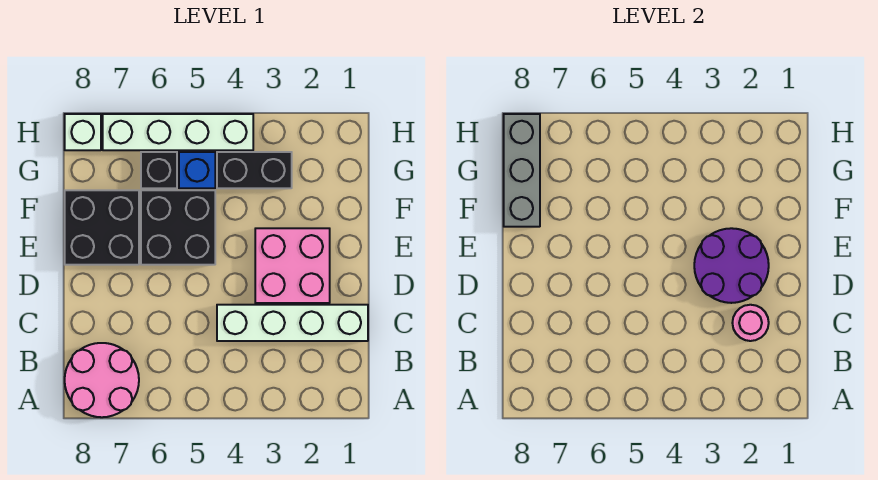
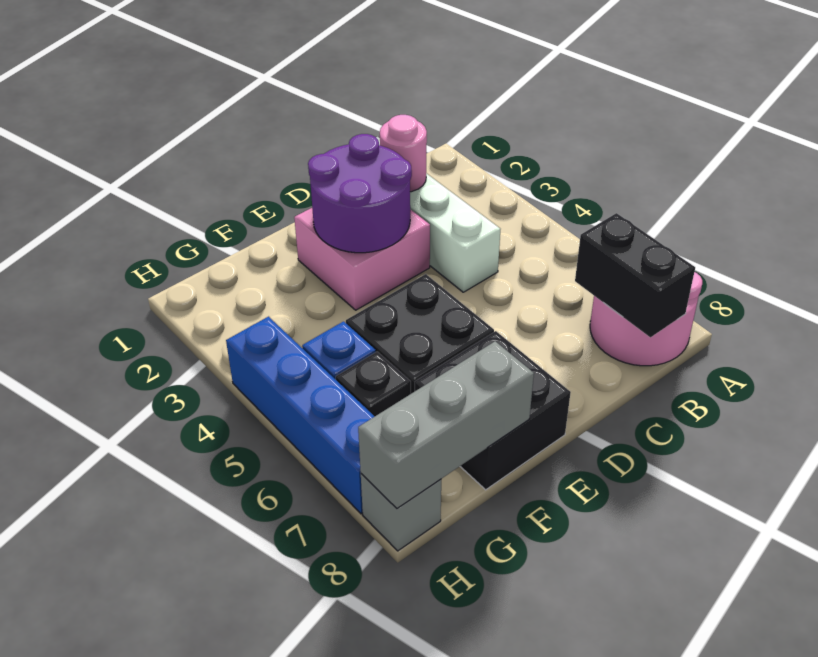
black brick G3:G4 level 1 -> black brick B7:B8 level 2
white brick H4:H7 level 1 -> blue brick H4:H7 level 1
white brick H8 level 1 -> grey brick H8 level 1

